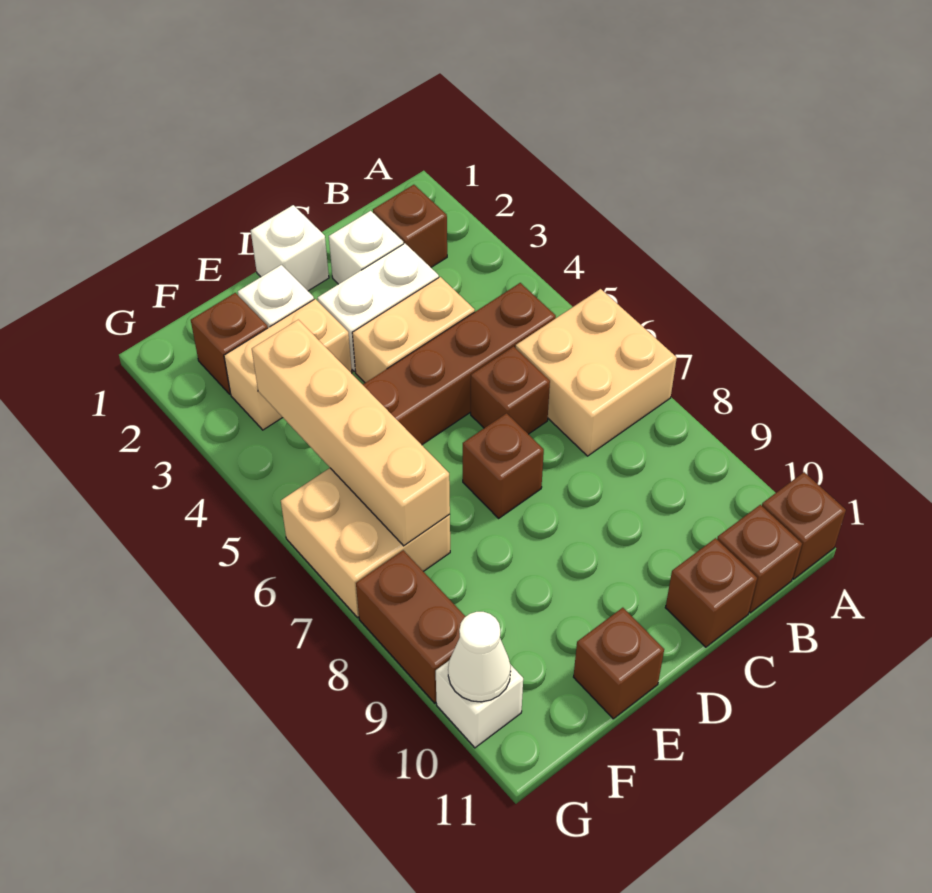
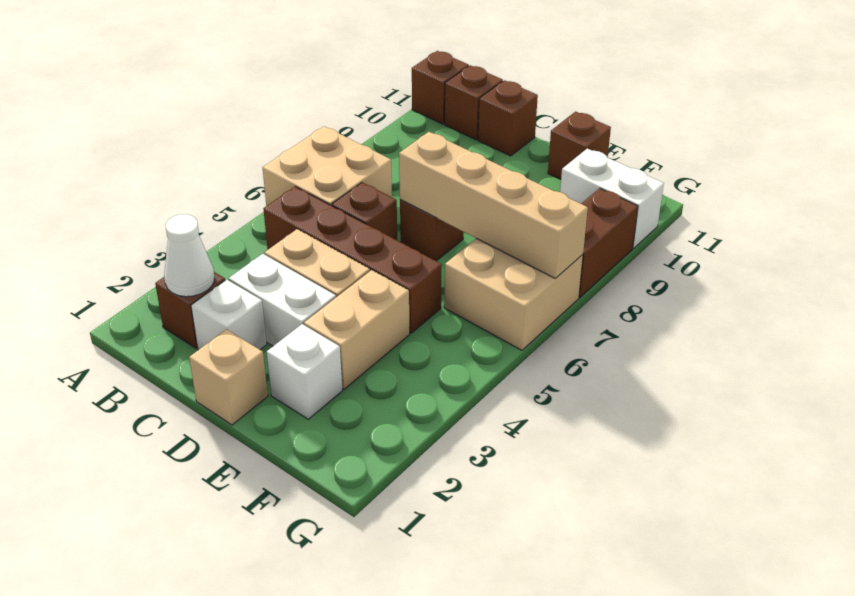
white brick D1 level 1 -> tan brick D1 level 1
tan brick E3:F3 level 1 -> tan brick E3:E4 level 1
brown brick F2 level 1 -> none
tan brick F4:F7 level 2 -> tan brick D7:G7 level 2
white brick G10 level 1 -> white brick F10:G10 level 1
white cone G10 level 2 -> white cone B2 level 2

